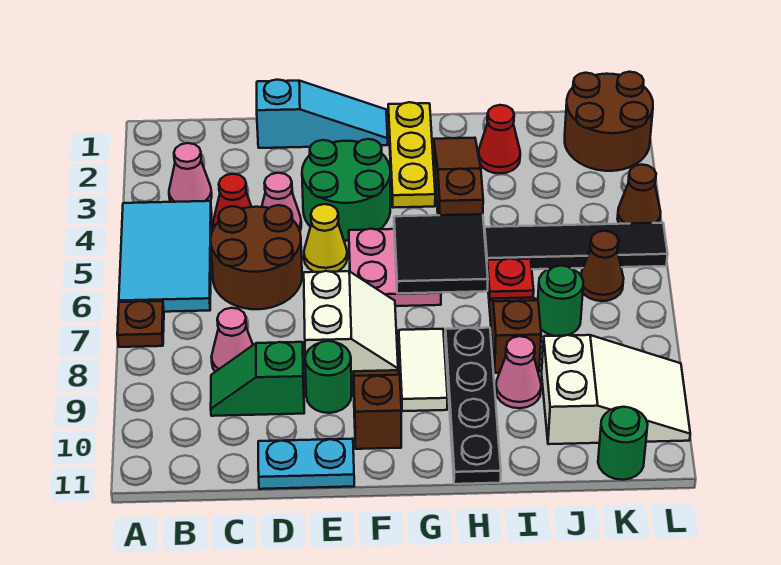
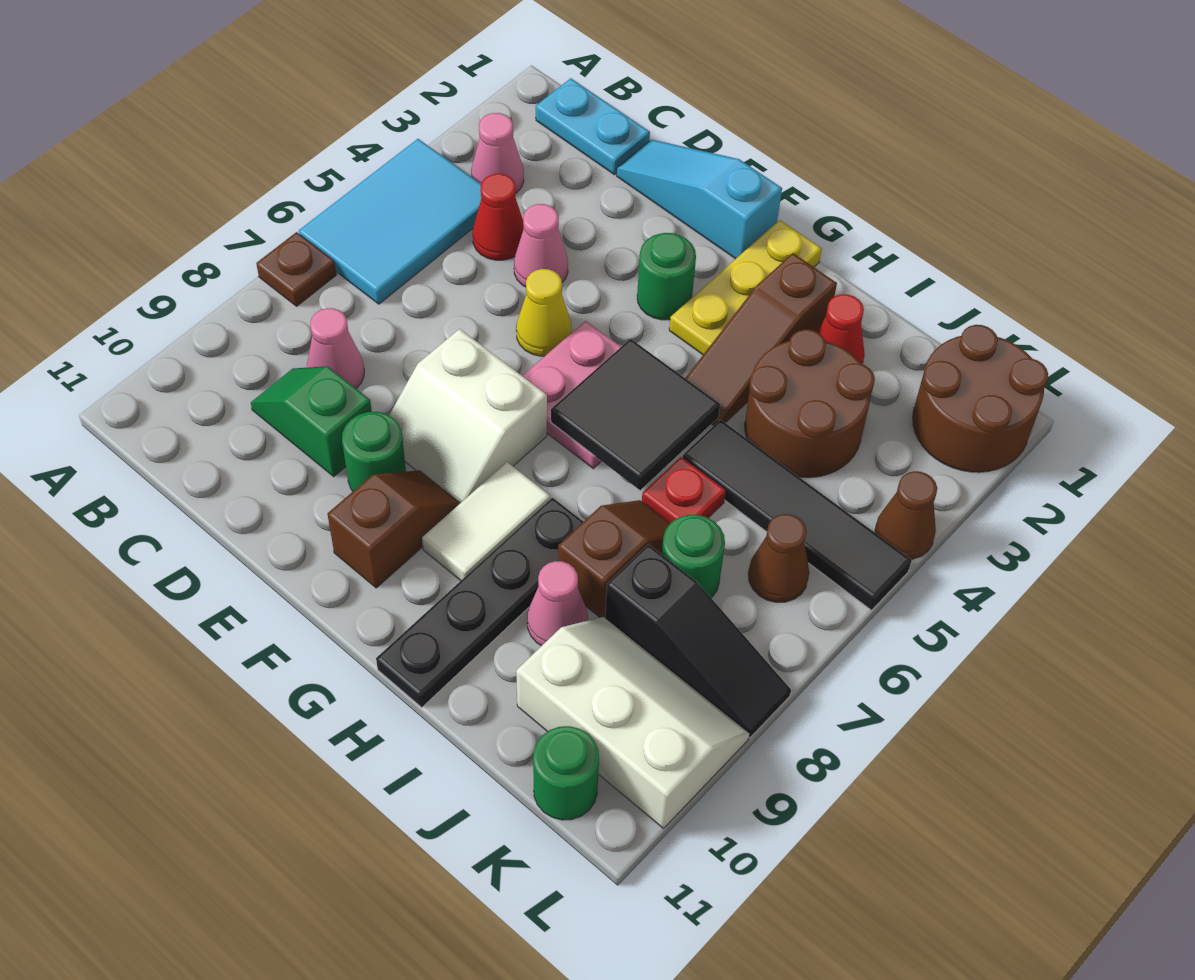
brown round brick C5:D6 level 1 -> brown round brick I3:J4 level 1
cyan slope D1:F1 level 1 top D -> cyan slope D1:F1 level 1 top F
cyan plate D11:E11 level 1 -> cyan plate B1:C1 level 1
green round brick E3:F4 level 1 -> green round brick F3 level 1
white slope E7:F8 level 1 top E -> white slope E7:F8 level 1 top 7
brown slope H2:H4 level 1 top 4 -> brown slope H2:H4 level 1 top 2
none -> black slope J8:L8 level 1 top J
white slope J9:L10 level 1 top J -> white slope J9:L10 level 1 top 10

